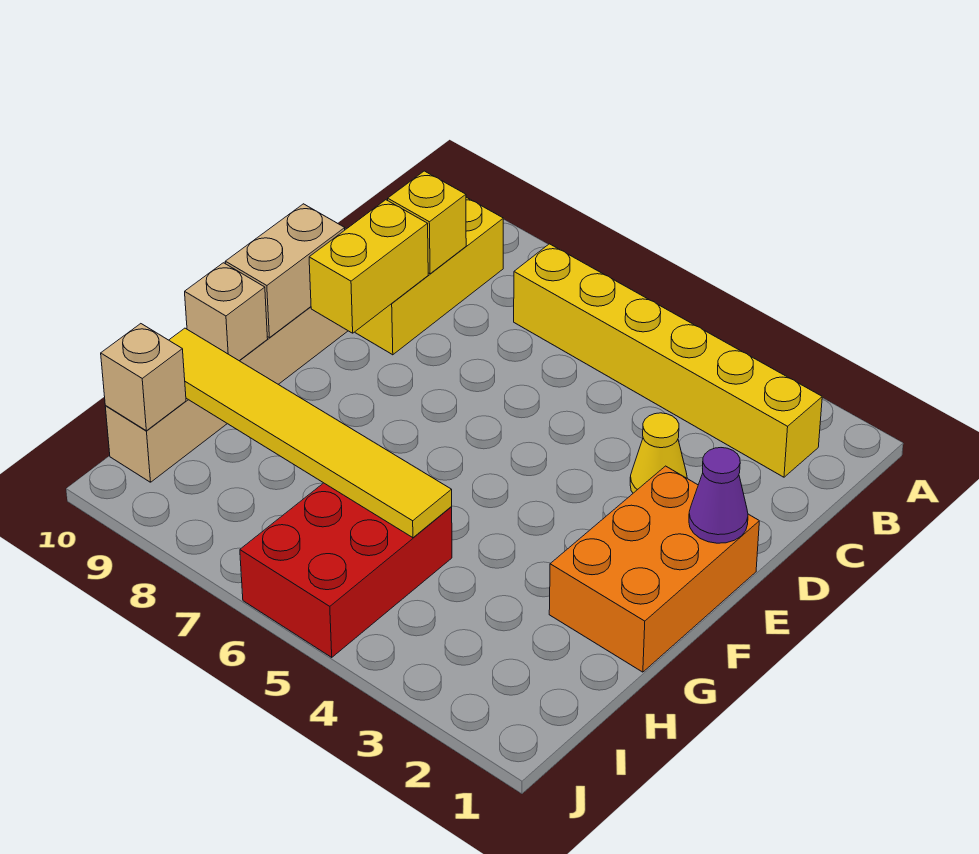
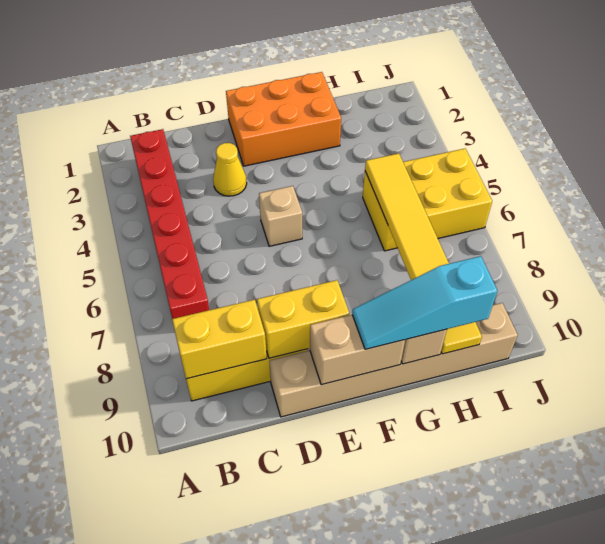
yellow brick B2:B7 level 1 -> red brick B2:B7 level 1
yellow brick C9 level 2 -> yellow brick B9:C9 level 2
purple cone E1 level 2 -> none
none -> cyan slope F10:H10 level 3 top H
red brick H5:J6 level 1 -> yellow brick H5:J6 level 1
tan brick I10 level 2 -> tan brick E5 level 1

